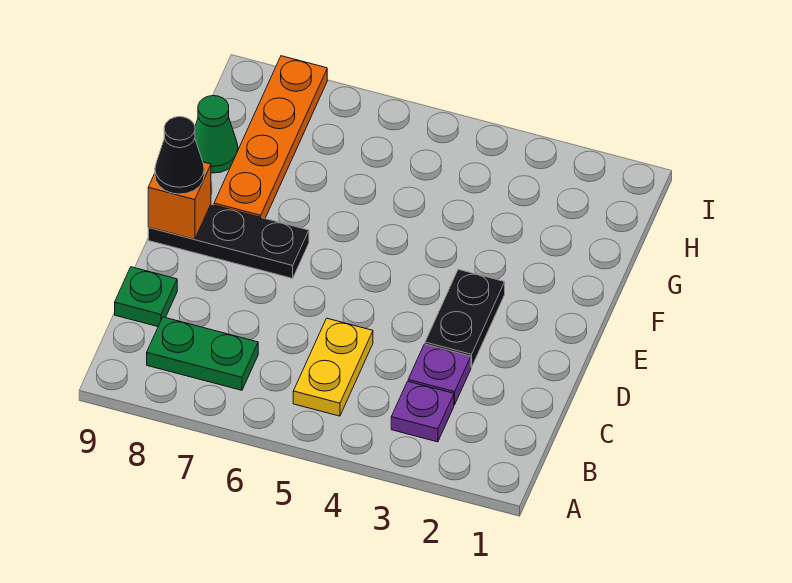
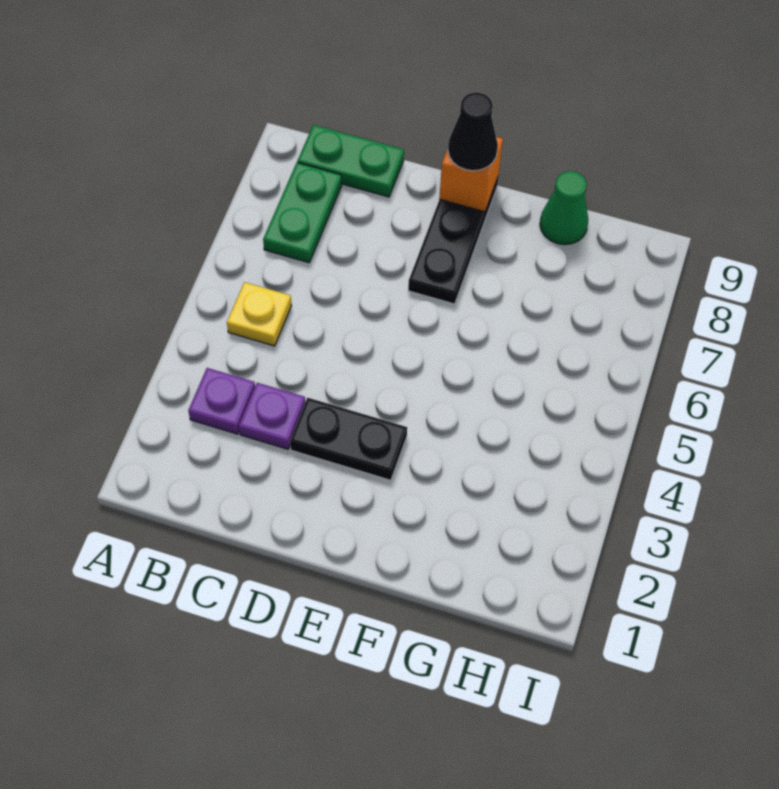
yellow plate B5:C5 level 1 -> yellow plate B5 level 1
green plate C9 level 1 -> green plate B9:C9 level 1
orange plate F8:I8 level 1 -> none

